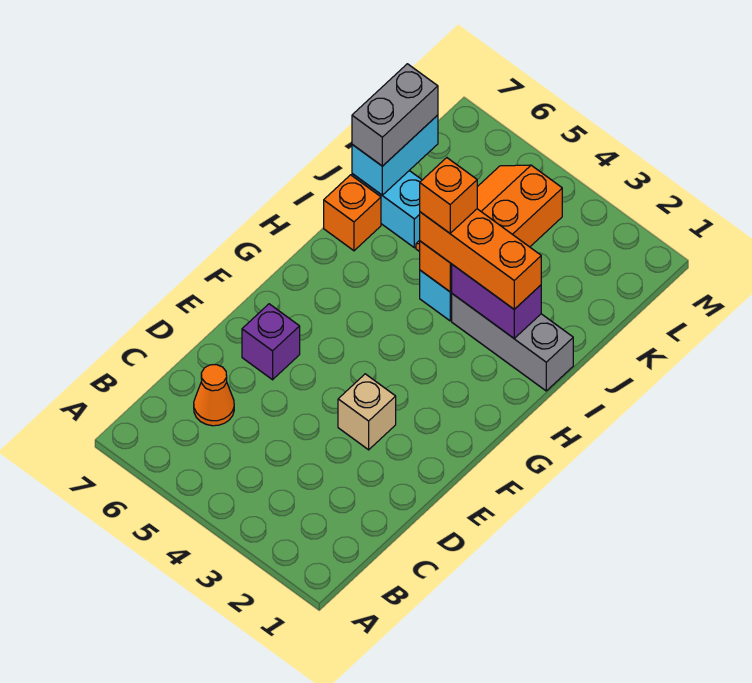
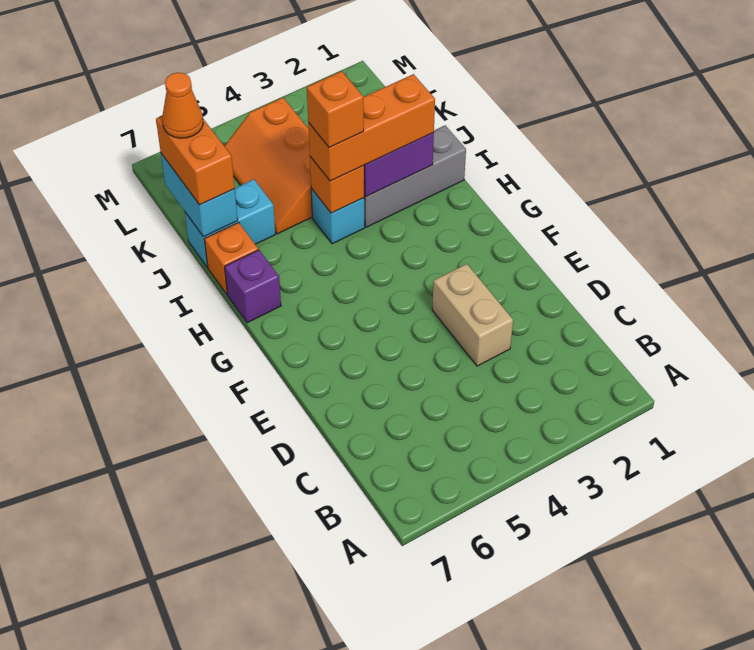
orange cone C6 level 1 -> orange cone K7 level 4
tan brick E3 level 1 -> tan brick D3:E3 level 1
purple brick E6 level 1 -> purple brick H7 level 1
grey brick J7:K7 level 3 -> orange brick J7:K7 level 3

